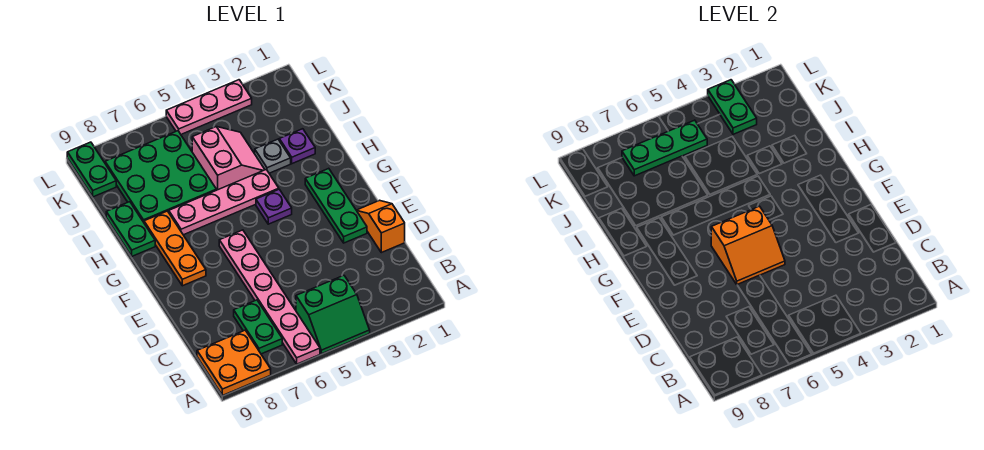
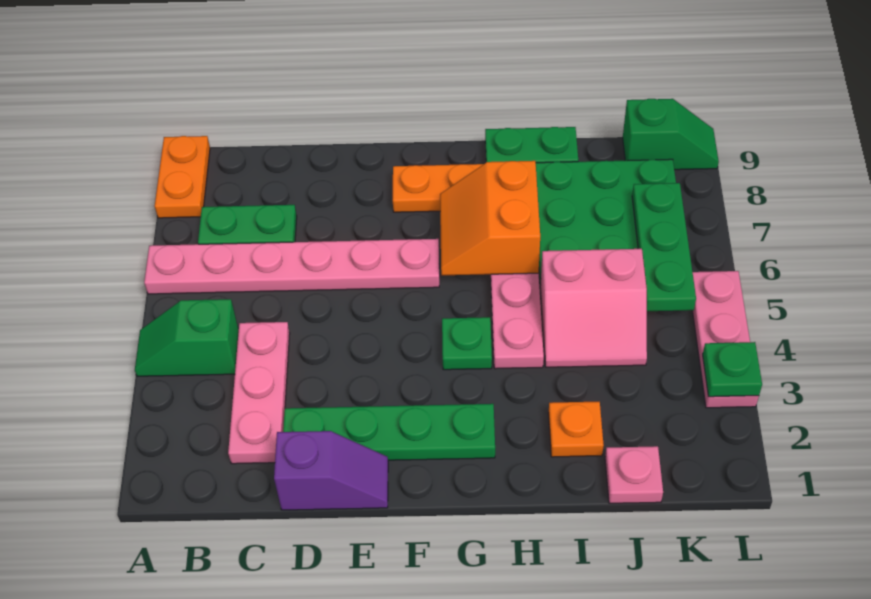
green slope A4:B5 level 1 top B -> green slope A4:B4 level 1 top B
orange plate A8:B9 level 1 -> orange plate A8:A9 level 1
none -> pink plate C2:C4 level 1
orange slope D1:E1 level 1 top D -> purple slope D1:E1 level 1 top D
green plate E2:G2 level 1 -> green plate D2:G2 level 1
orange slope E5:F6 level 2 top F -> orange slope G6:H7 level 2 top H
purple plate G4 level 1 -> green plate G4 level 1
purple plate I2 level 1 -> orange plate I2 level 1
grey plate I3 level 1 -> none
none -> pink plate J1 level 1
green plate K3:L3 level 2 -> green plate L3 level 2
green plate K9:L9 level 1 -> green slope K9:L9 level 1 top K

